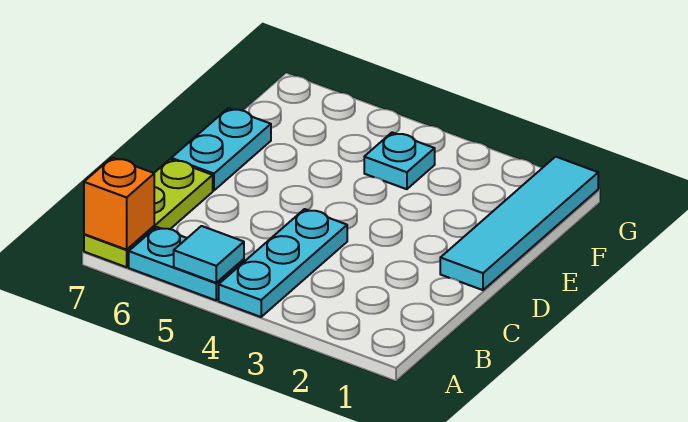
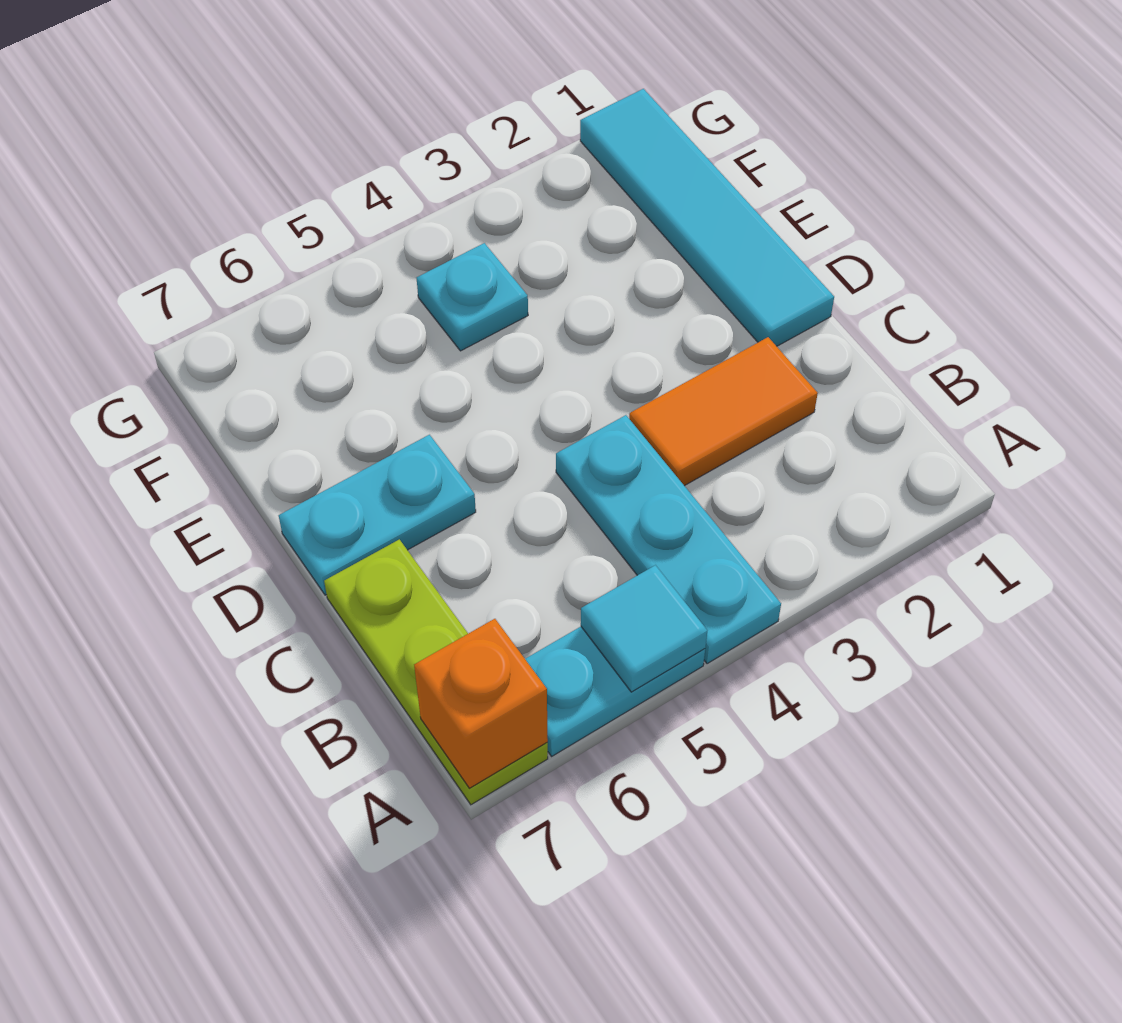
none -> orange tile C2:C3 level 1
cyan plate D7:E7 level 1 -> cyan plate D6:D7 level 1

